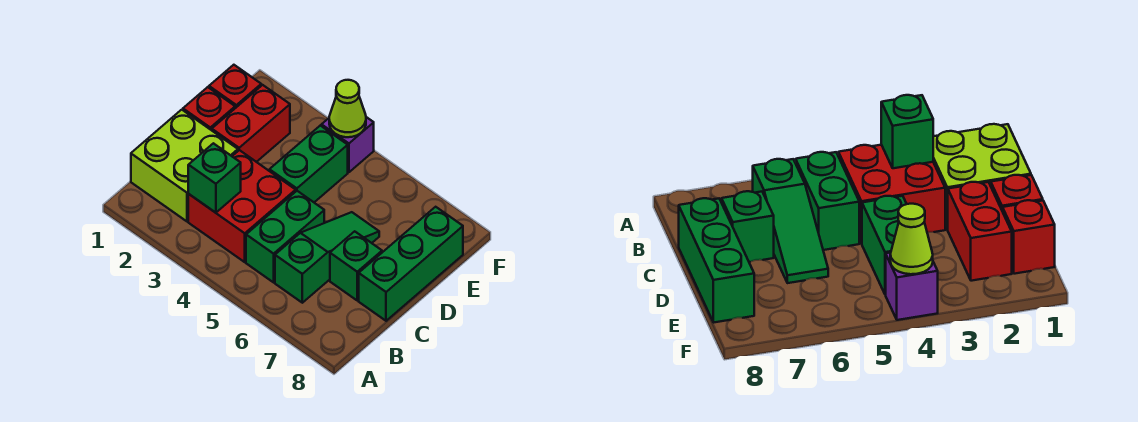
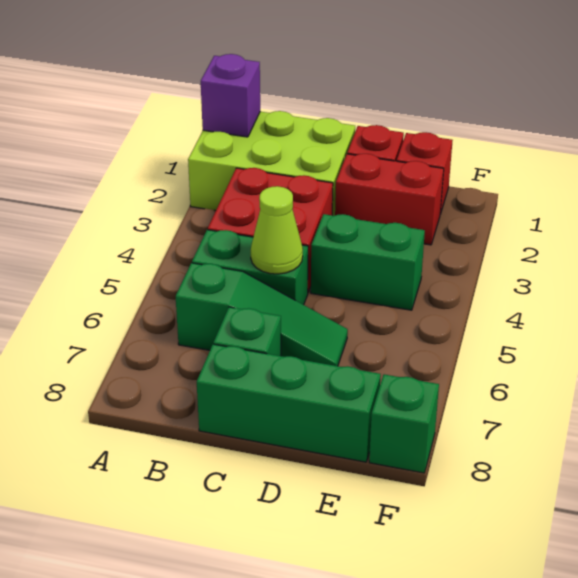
lime brick B1:C2 level 1 -> lime brick A1:C2 level 1
green brick B3 level 2 -> green brick F8 level 1
purple brick F4 level 1 -> purple brick A1 level 2
lime cone F4 level 2 -> lime cone C5 level 2

